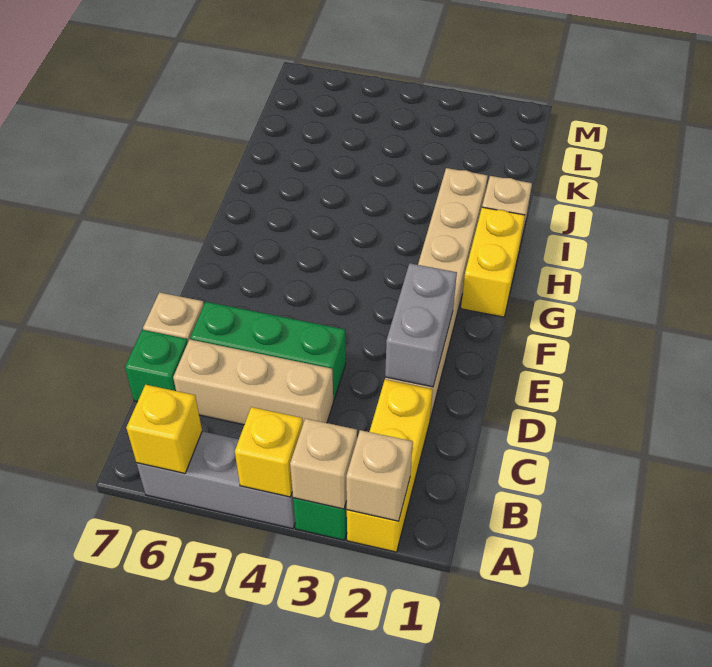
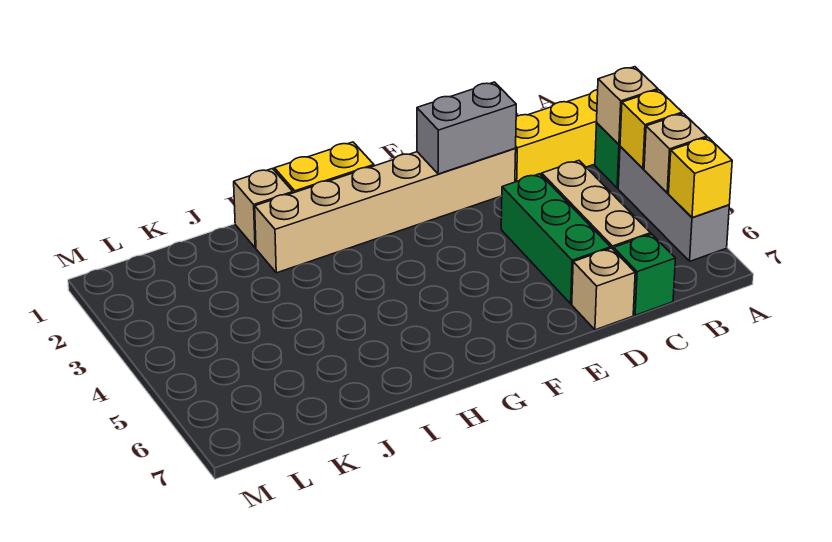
tan brick A2 level 2 -> tan brick A5 level 2

